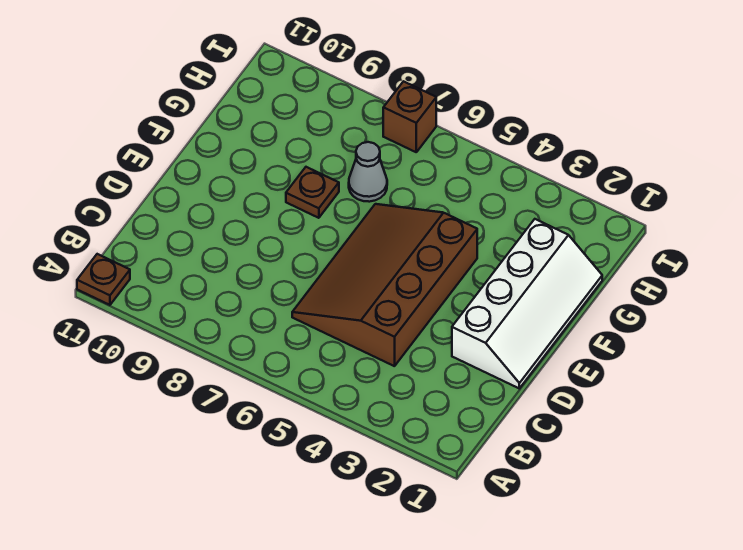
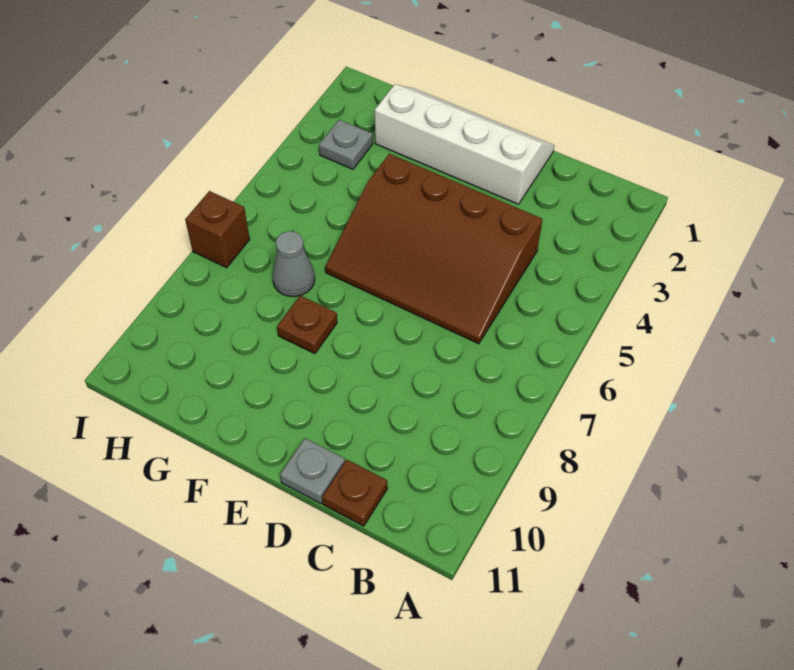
brown plate A11 level 1 -> brown plate C11 level 1
none -> grey plate D11 level 1
none -> grey plate H3 level 1

